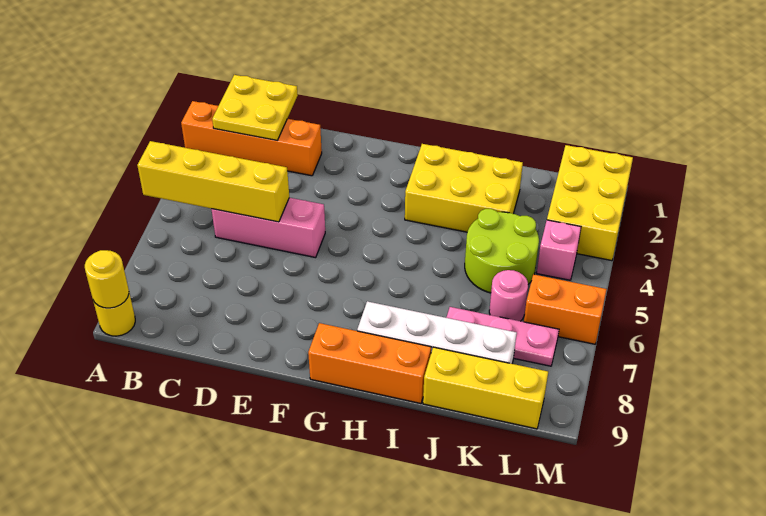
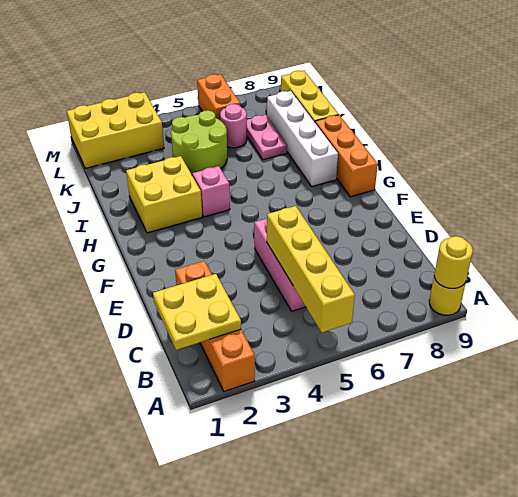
yellow brick H2:J3 level 1 -> yellow brick H2:I3 level 1
pink plate J7:L7 level 1 -> pink plate J7:K7 level 1
pink brick L4 level 1 -> pink brick H4 level 1

